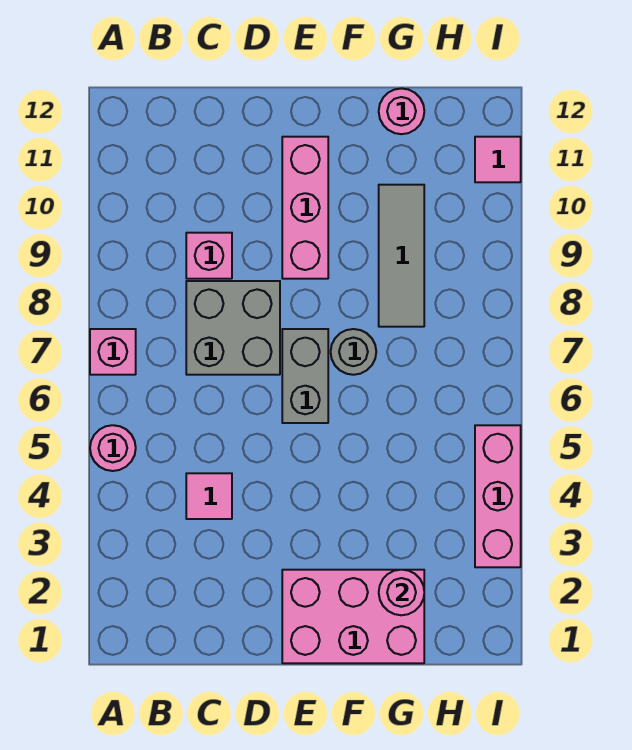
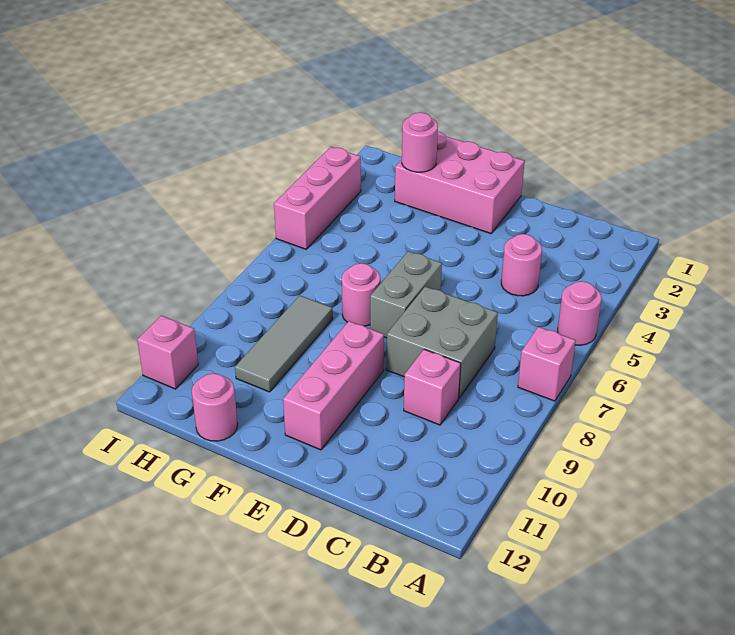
pink tile C4 level 1 -> pink round brick C4 level 1
grey round brick F7 level 1 -> pink round brick F7 level 1
pink tile I11 level 1 -> pink brick I11 level 1

